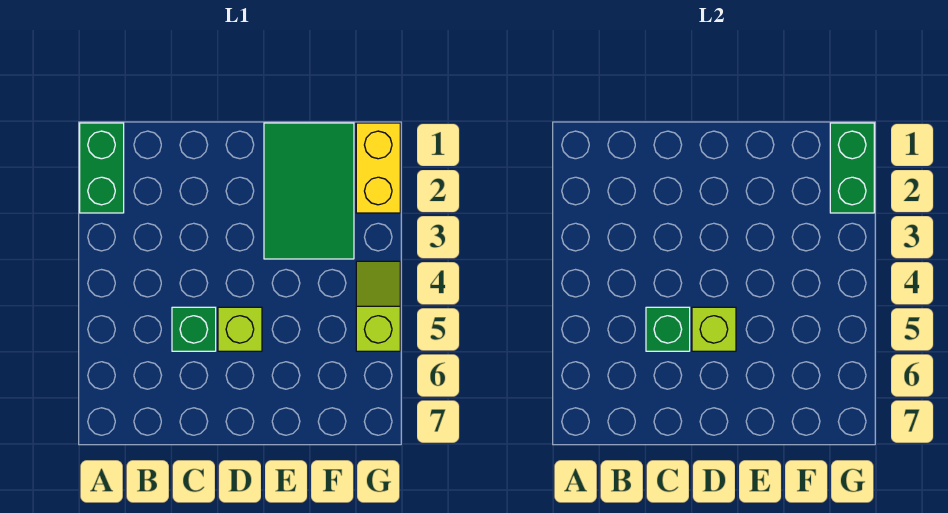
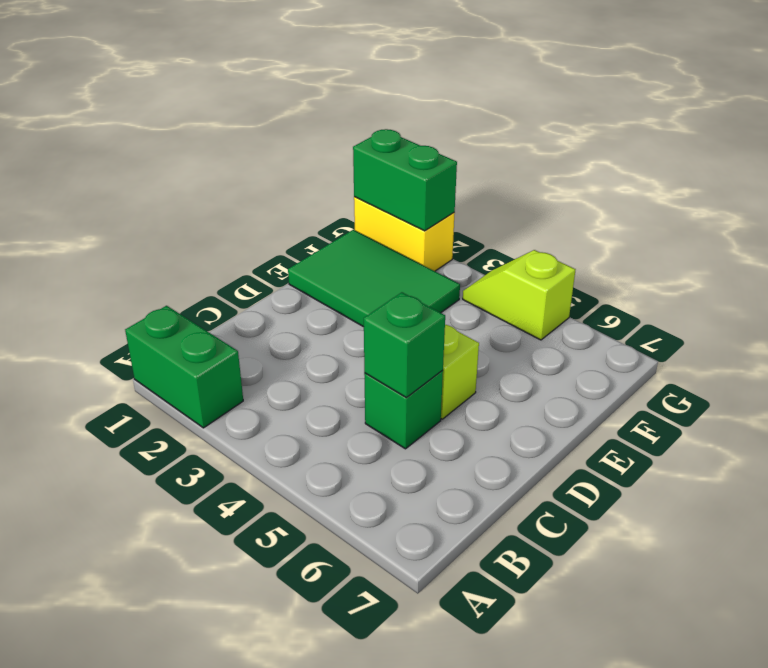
lime brick D5 level 2 -> none

